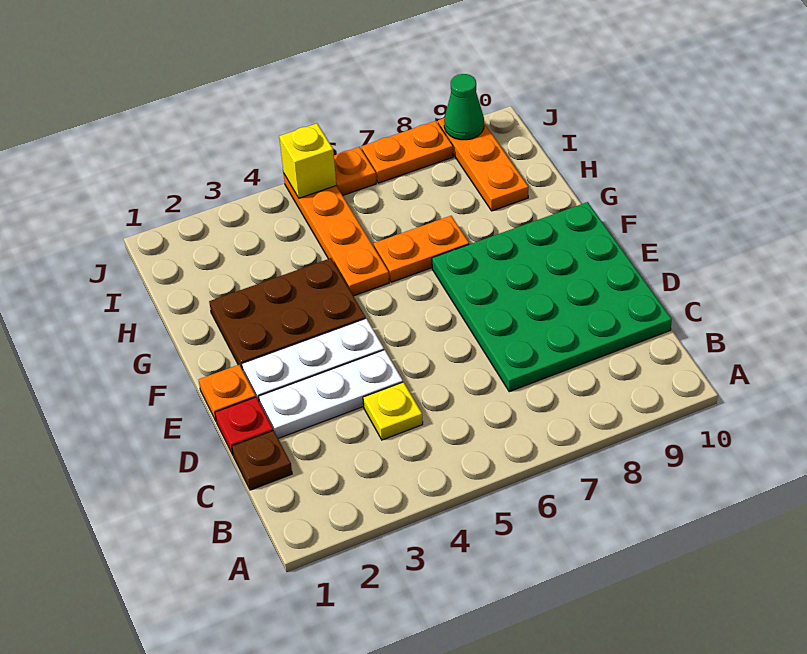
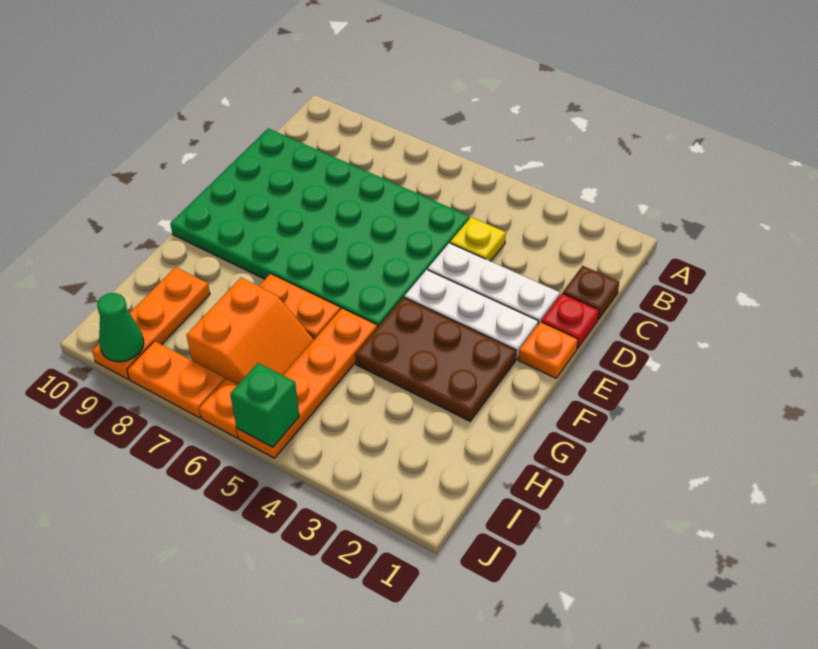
green plate C7:F10 level 1 -> green plate C5:F10 level 1
none -> orange slope H6:I7 level 1 top 7
yellow brick J5 level 2 -> green brick J5 level 2

